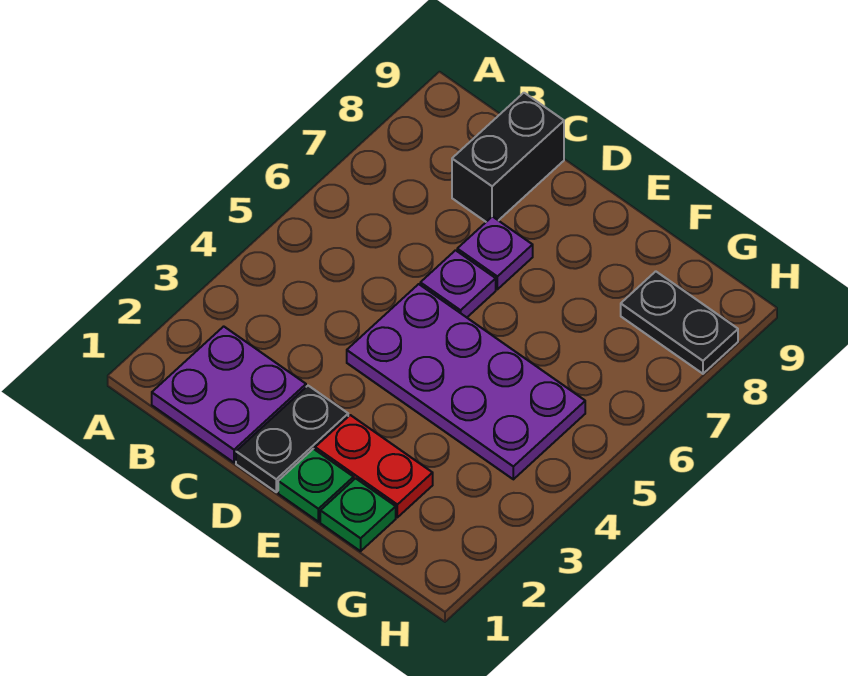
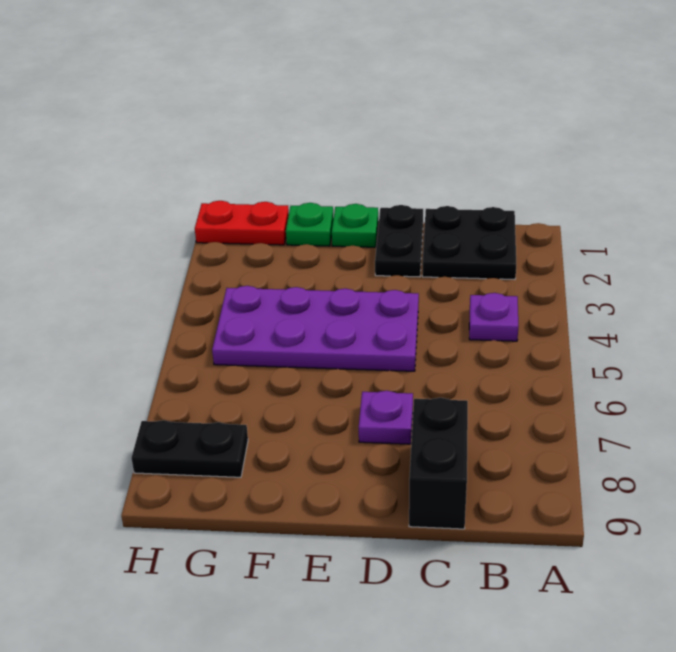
purple plate B1:C2 level 1 -> black plate B1:C2 level 1
purple plate D6 level 1 -> purple plate B4 level 1
red plate E2:F2 level 1 -> red plate G1:H1 level 1

